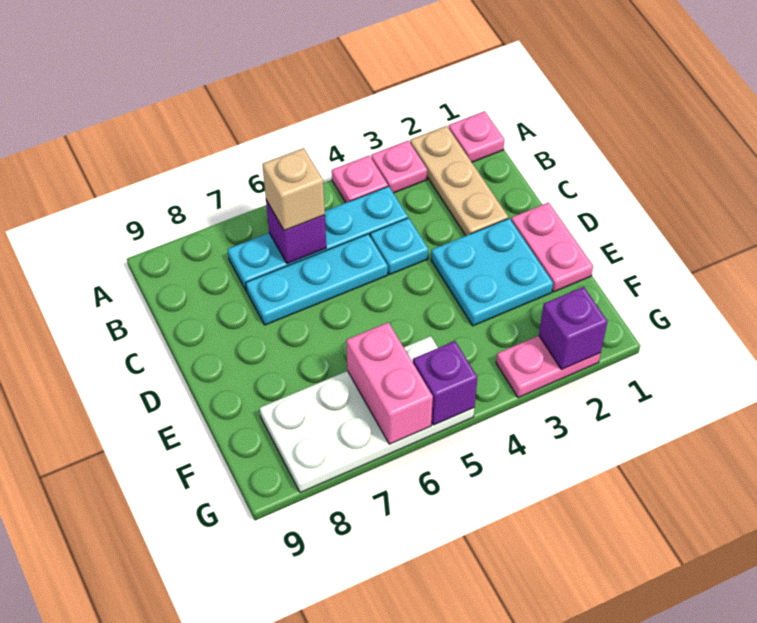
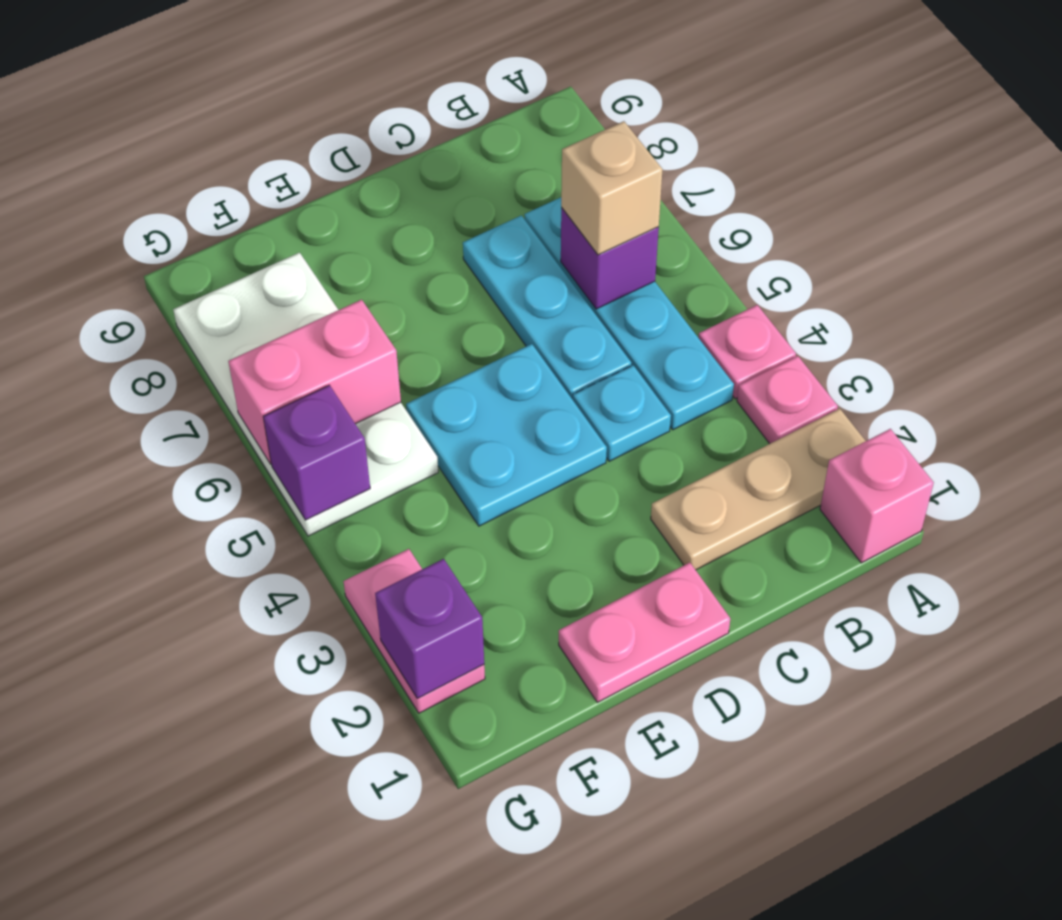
pink plate A1 level 1 -> pink brick A1 level 1
cyan plate D2:E3 level 1 -> cyan plate D4:E5 level 1

